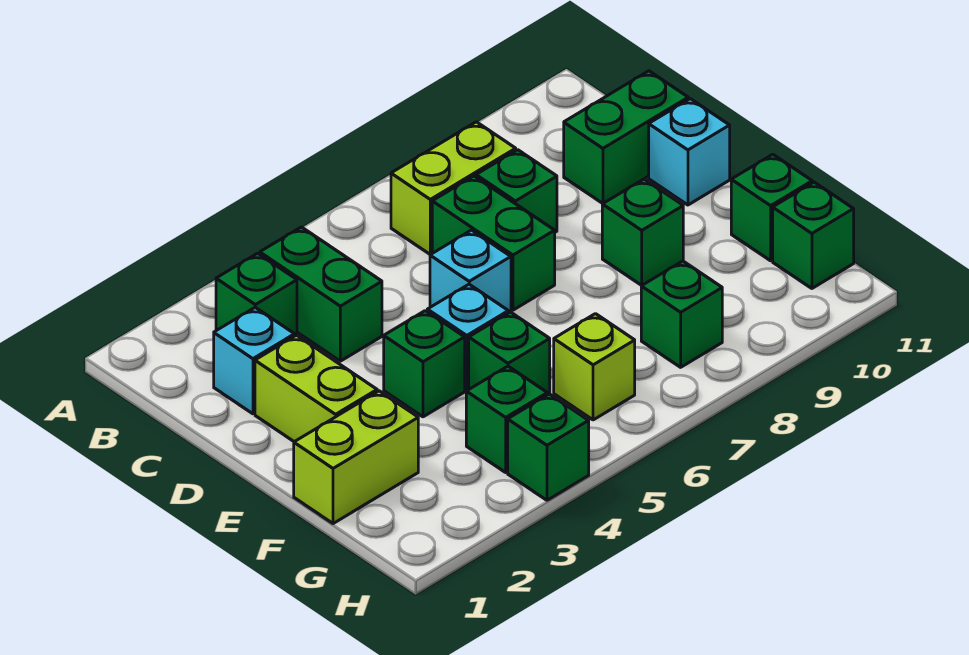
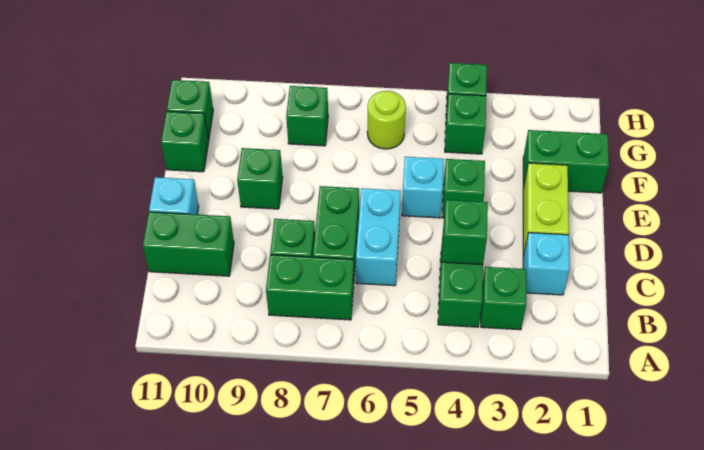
lime brick B7:B8 level 1 -> green brick B7:B8 level 1
cyan brick D6 level 1 -> cyan brick C6:D6 level 1
lime brick F1:F2 level 1 -> green brick F1:F2 level 1
green brick F5 level 1 -> green brick C4 level 2
lime brick G6 level 1 -> lime round brick G6 level 1

